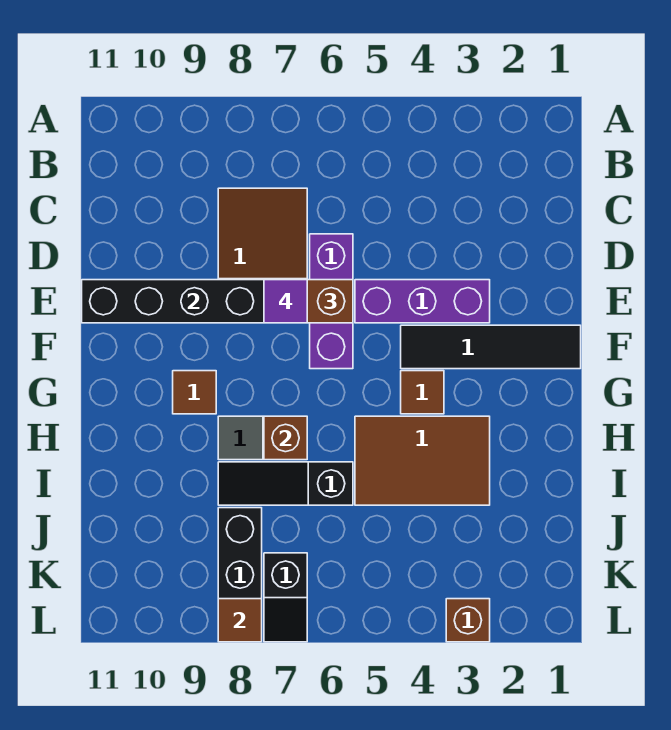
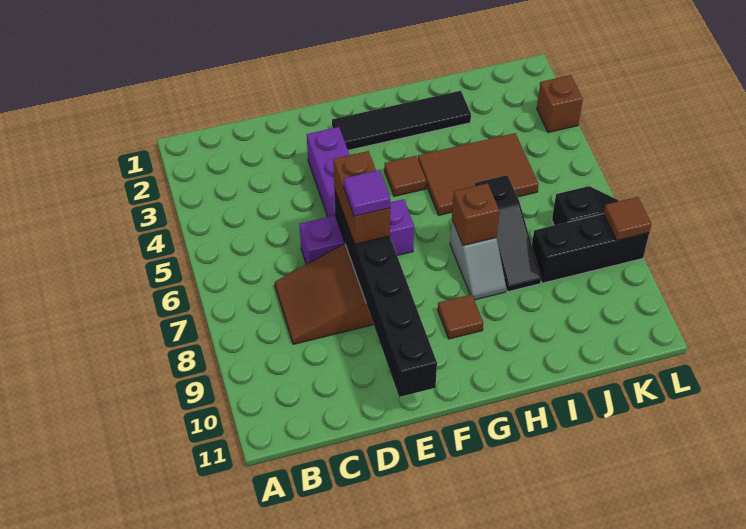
black tile F1:F4 level 1 -> black tile F2:I2 level 1
brown tile H3:I5 level 1 -> brown tile H4:J5 level 1

